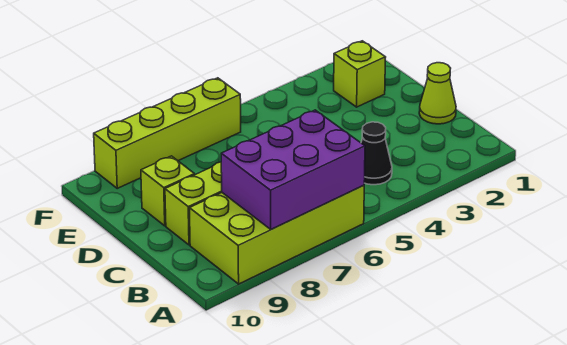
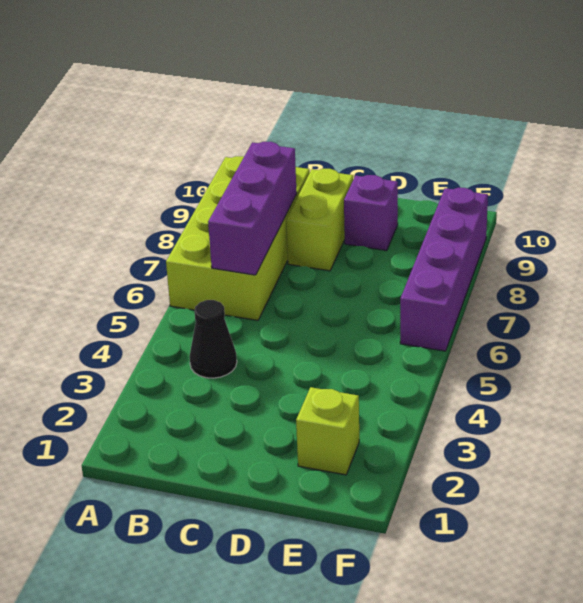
purple brick A6:B8 level 2 -> purple brick B6:B8 level 2
lime cone C1 level 1 -> none
lime brick D9 level 1 -> purple brick D9 level 1
lime brick F6:F9 level 1 -> purple brick F6:F9 level 1

